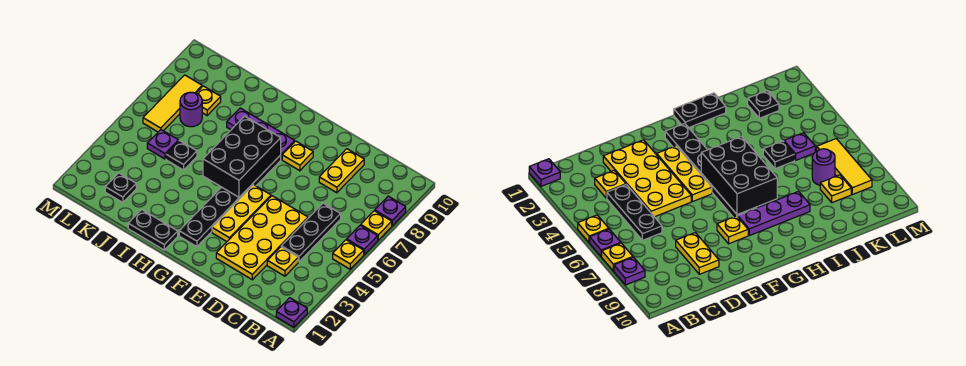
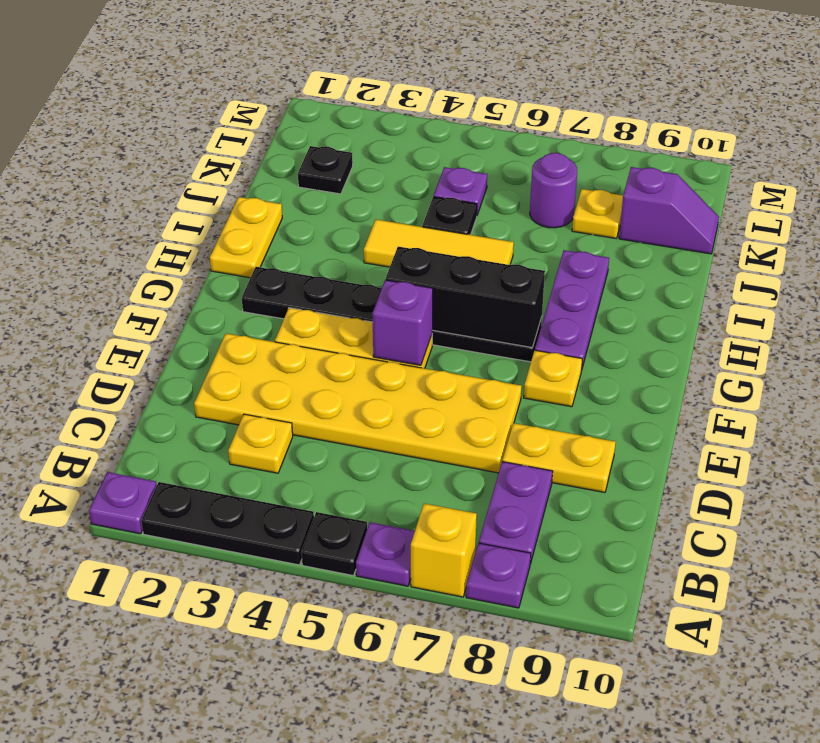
yellow plate A5 level 1 -> black plate A5 level 1
yellow plate A7 level 1 -> yellow brick A7 level 1
none -> purple plate B8:C8 level 1
black plate C4:C6 level 1 -> black plate A2:A4 level 1
yellow plate D2:E5 level 1 -> yellow plate D2:E7 level 1
none -> purple brick F5 level 2
black brick G5:H7 level 2 -> black brick G5:G7 level 2
black plate H1:I1 level 1 -> yellow plate H1:I1 level 1
none -> purple slope K9:K10 level 1 top 9
yellow tile L6:L8 level 1 -> yellow tile I4:I6 level 1

